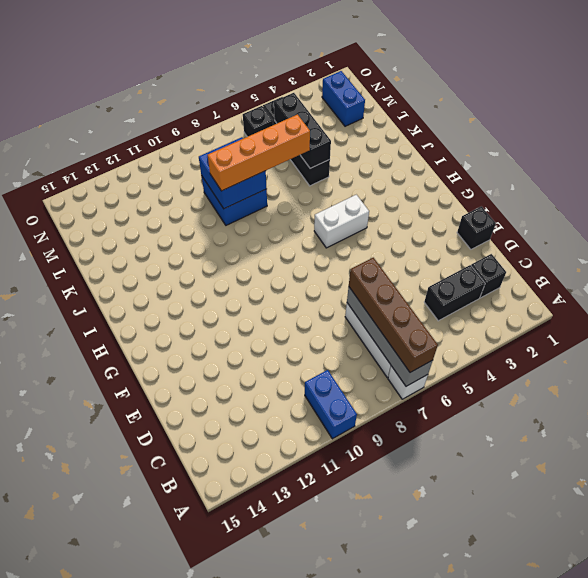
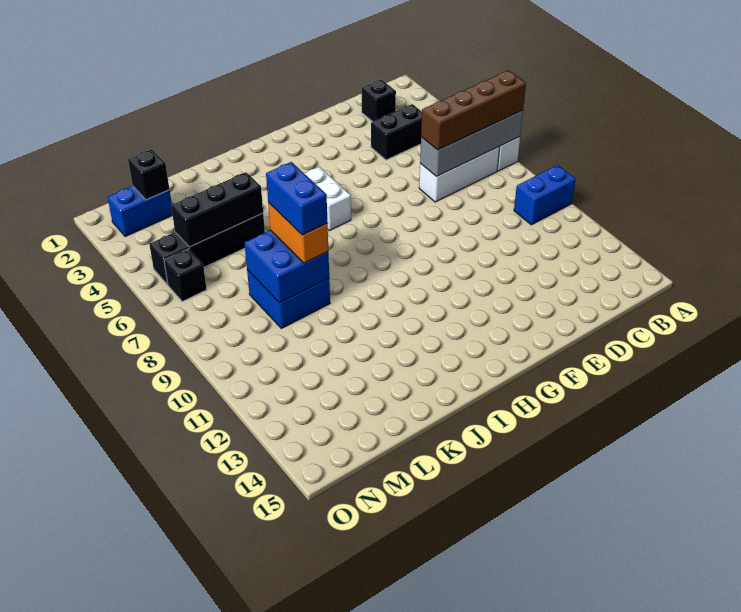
black brick C3:C4 level 1 -> black brick C4:D4 level 1
black brick E1 level 1 -> black brick M2 level 2
orange brick K6:K9 level 3 -> orange brick K8:K9 level 3
none -> blue brick K8:K9 level 4

